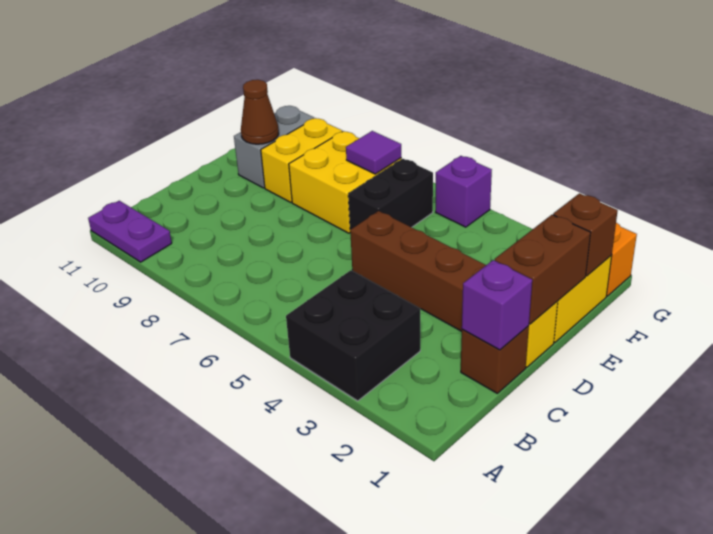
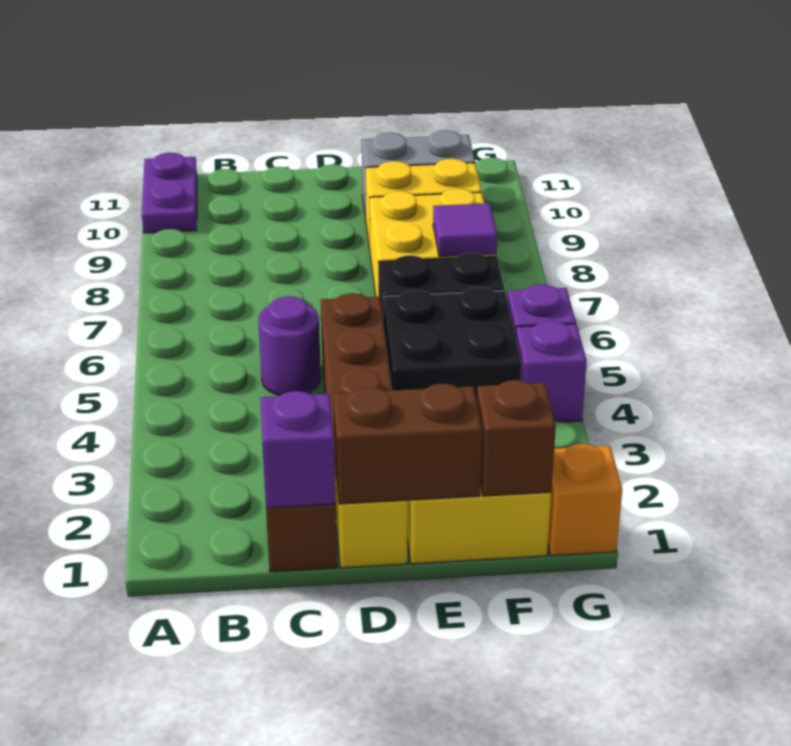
black brick A3:B4 level 1 -> black brick E4:F5 level 1
none -> purple round brick C5 level 1
brown cone E10 level 2 -> none
none -> purple brick G4 level 1

